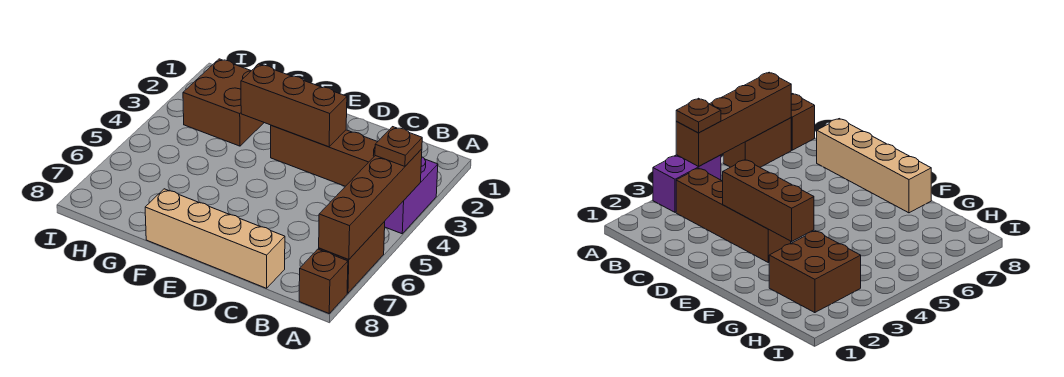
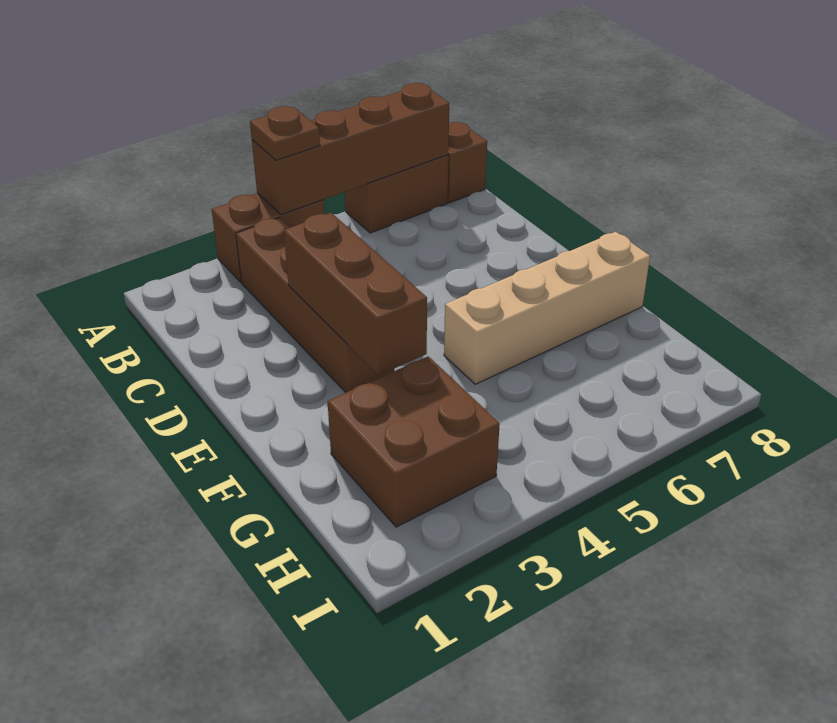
purple brick A3:A4 level 1 -> brown brick A3:A4 level 1
tan brick C8:F8 level 1 -> tan brick F5:F8 level 1

